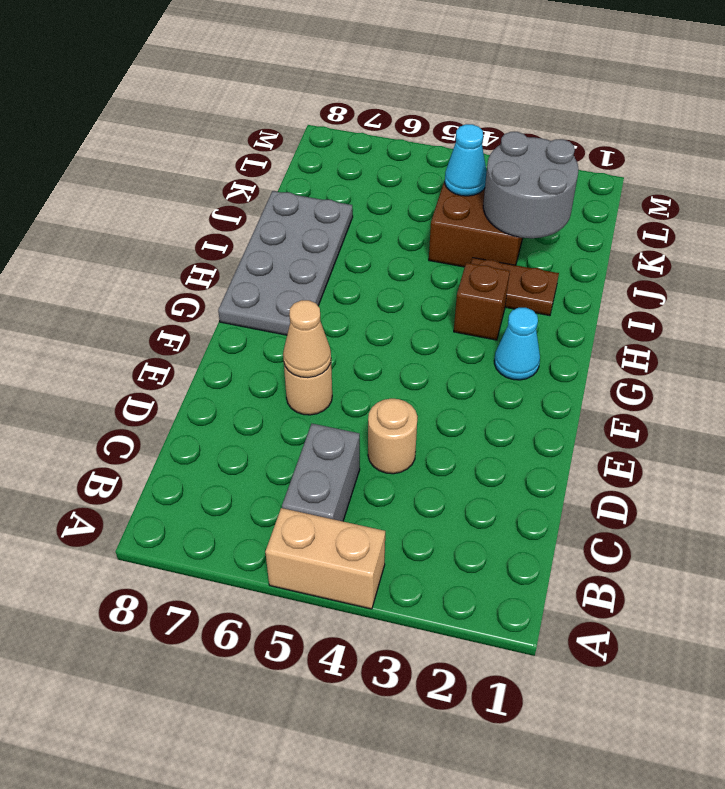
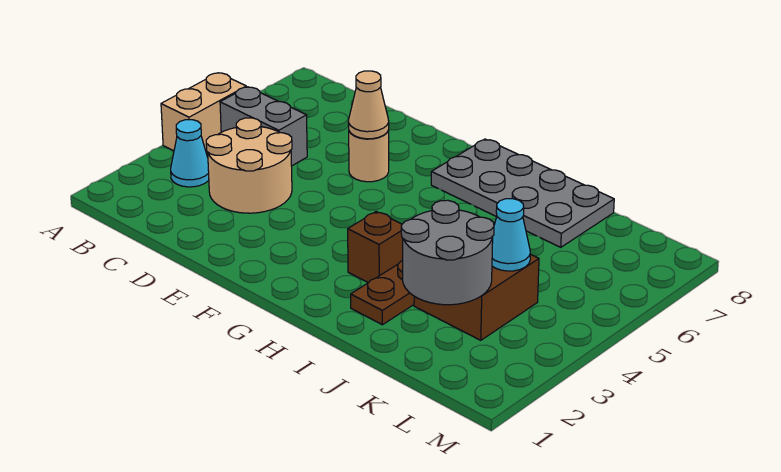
tan round brick D4 level 1 -> tan round brick C3:D4 level 1
cyan cone G2 level 1 -> cyan cone B3 level 1

